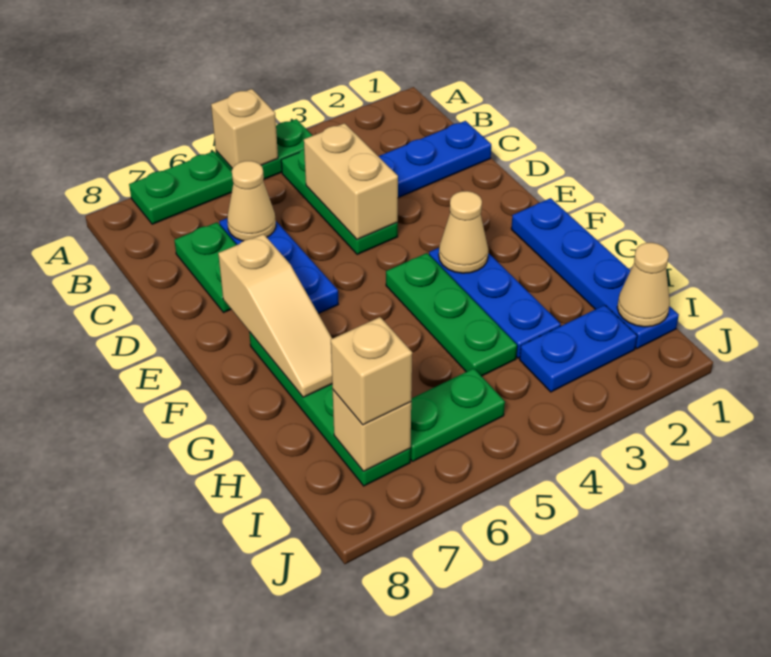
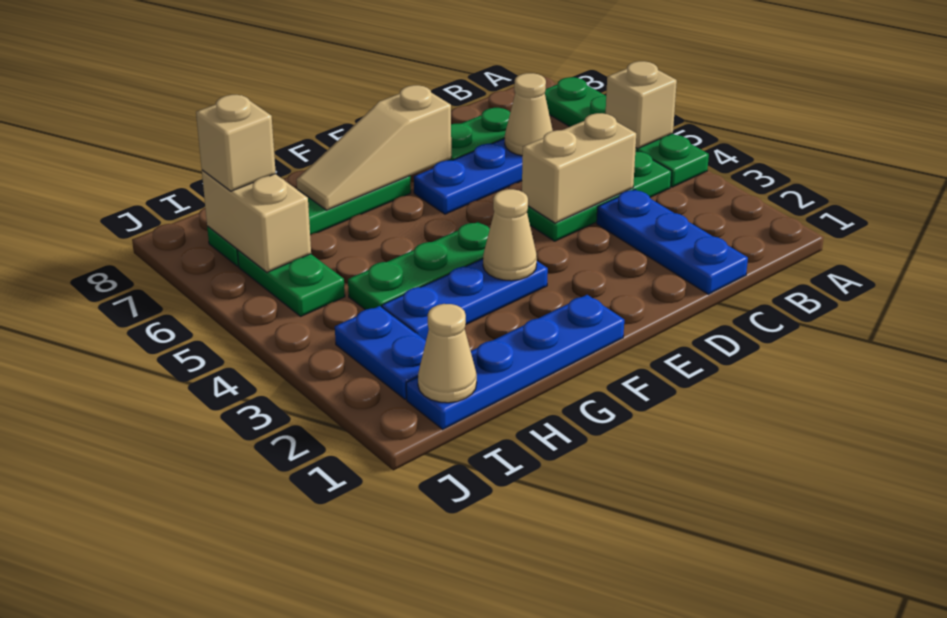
tan brick I7 level 2 -> tan brick I6:I7 level 2

